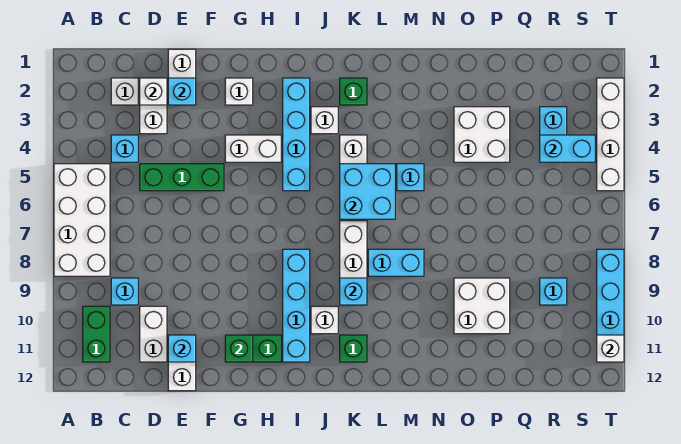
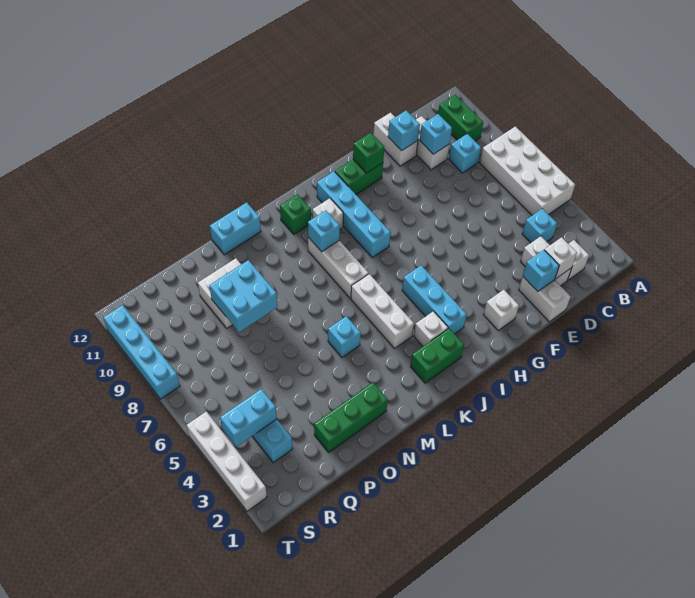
green brick D5:F5 level 1 -> green brick N2:P2 level 1
white brick G4:H4 level 1 -> none
cyan brick I2:I5 level 1 -> cyan brick I3:I5 level 1
green brick K2 level 1 -> green brick J2:K2 level 1
cyan brick K5:L6 level 2 -> cyan brick O8:P9 level 2
cyan brick L8:M8 level 1 -> cyan brick M12:N12 level 1
white brick O3:P4 level 1 -> none
cyan brick R9 level 1 -> cyan brick D10 level 2
white brick T11 level 2 -> none

